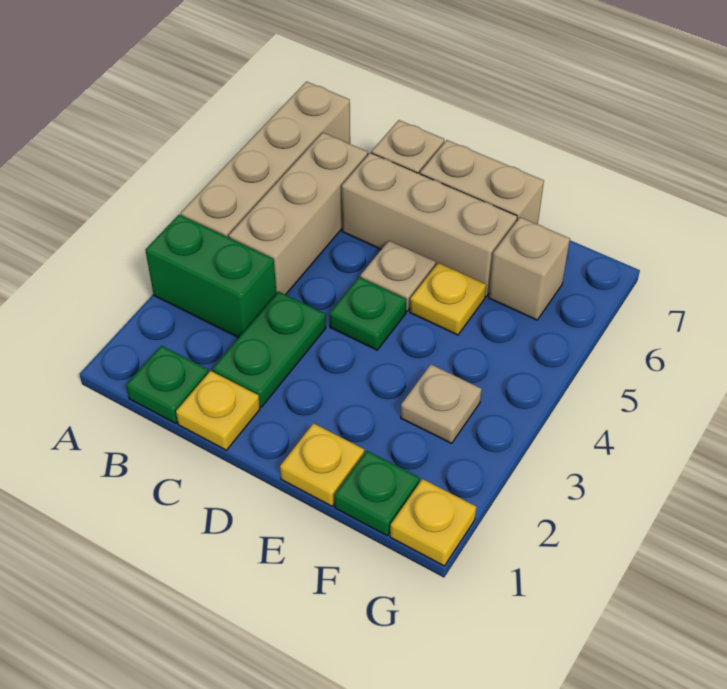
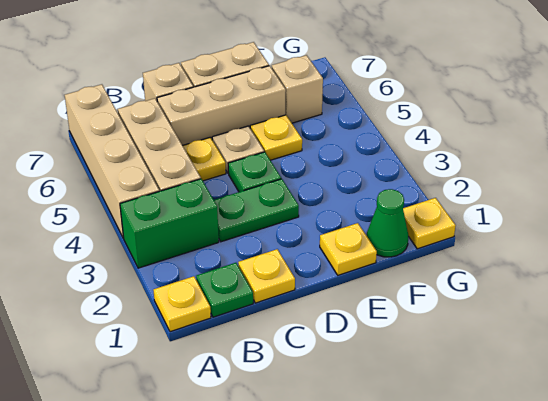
none -> yellow plate A1 level 1
green plate C2:C3 level 1 -> green plate C3:D3 level 1
none -> yellow plate C5 level 1
green plate F1 level 1 -> green cone F1 level 1
tan plate F3 level 1 -> none

